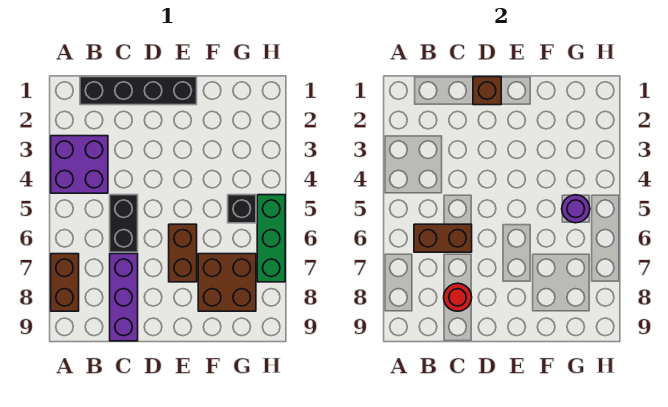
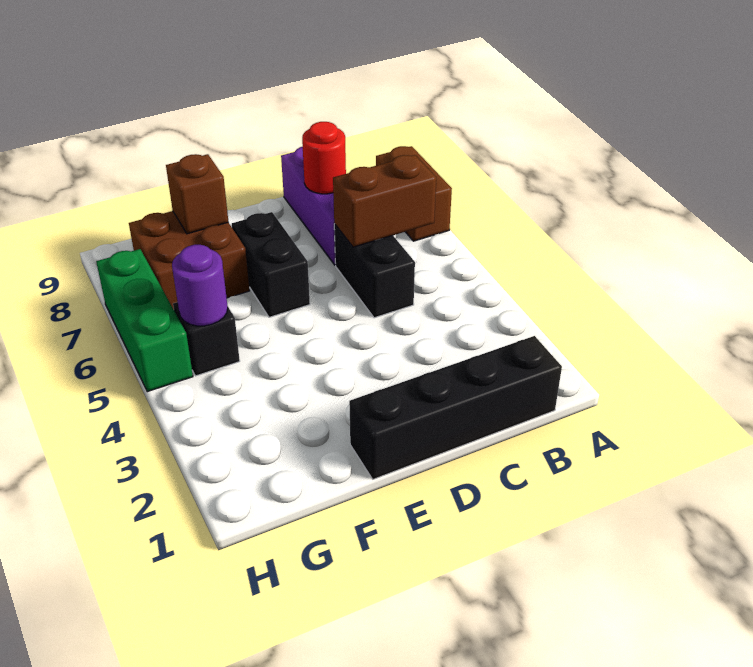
purple brick A3:B4 level 1 -> none
brown brick D1 level 2 -> brown brick F8 level 2
brown brick E6:E7 level 1 -> black brick E6:E7 level 1

